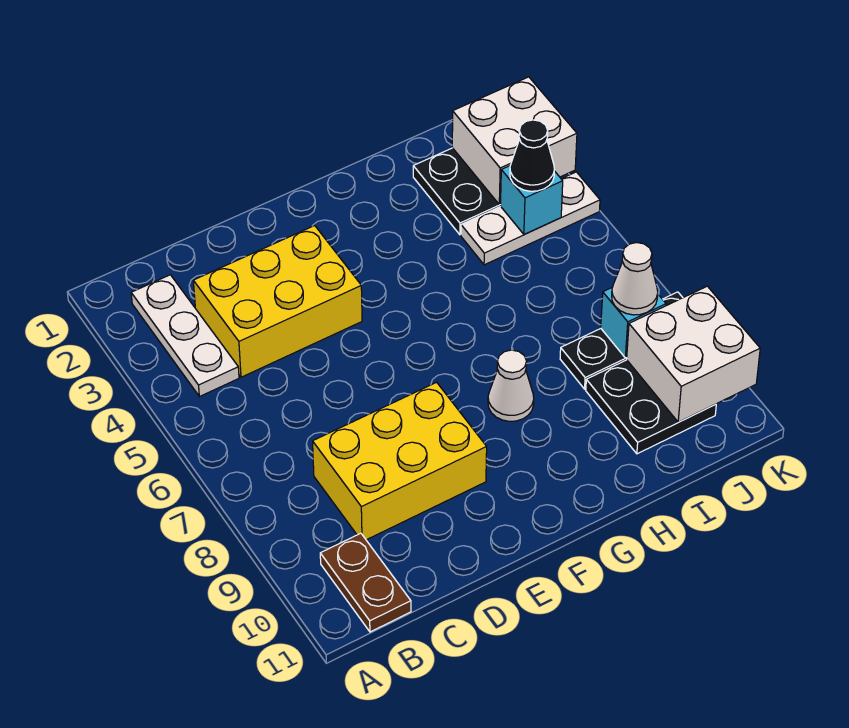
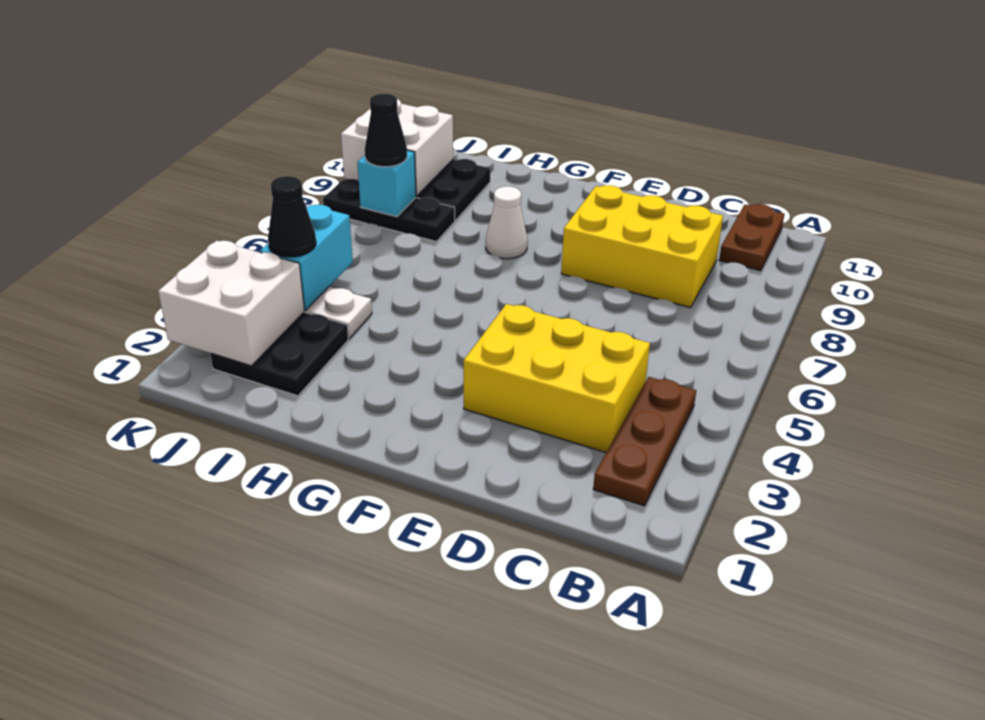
white plate B2:B4 level 1 -> brown plate B2:B4 level 1
cyan brick J4 level 2 -> cyan brick J4:J5 level 2
white cone J8 level 3 -> black cone J8 level 3

